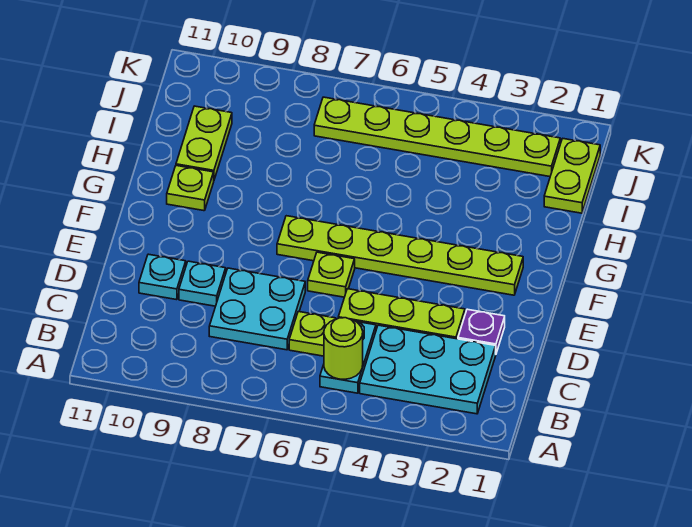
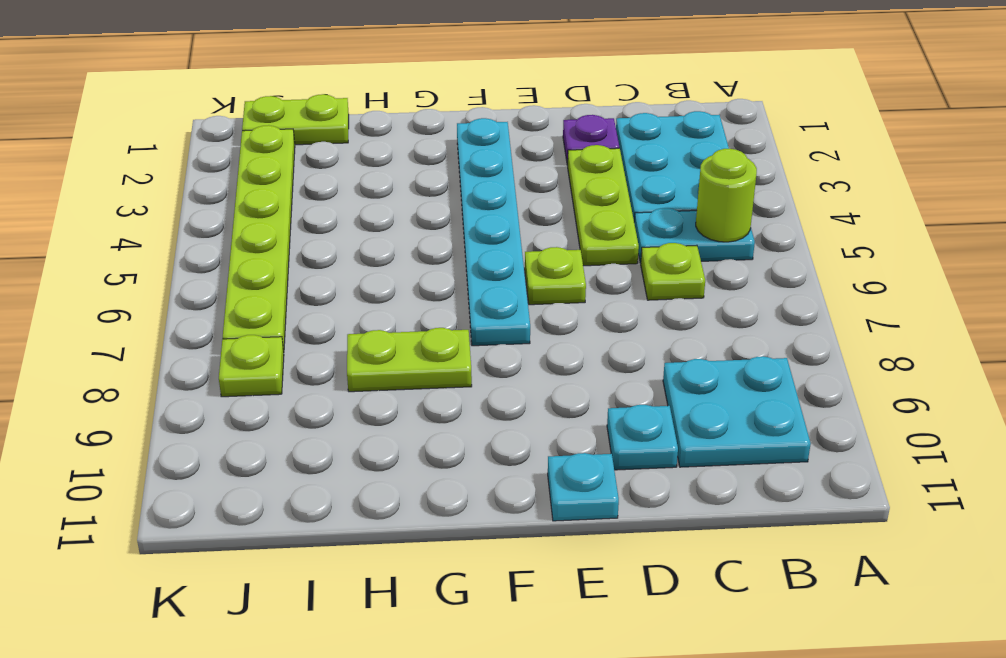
cyan plate C7:D8 level 1 -> cyan plate B9:C10 level 1
cyan plate D9 level 1 -> cyan plate E11 level 1
lime plate F2:F7 level 1 -> cyan plate F2:F7 level 1
lime plate G10 level 1 -> lime plate J8 level 1
lime plate H10:I10 level 1 -> lime plate G8:H8 level 1

